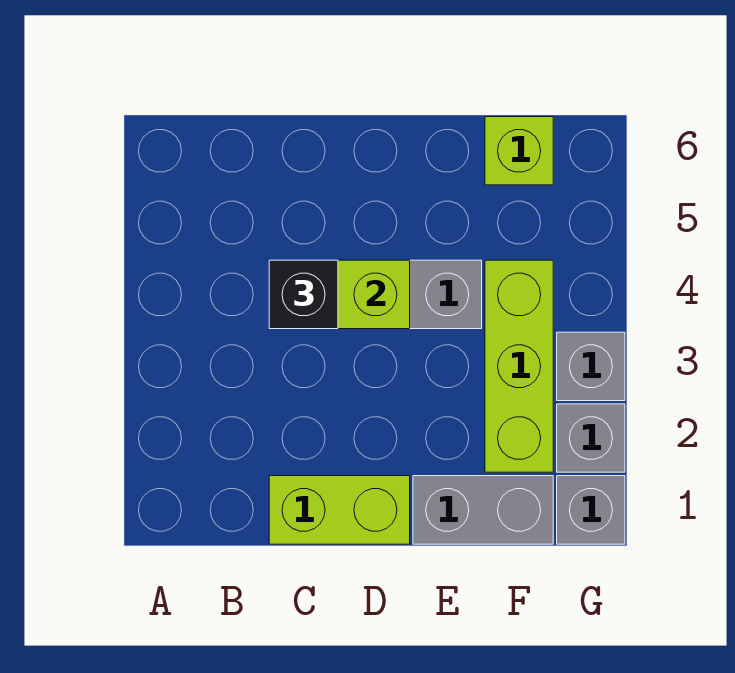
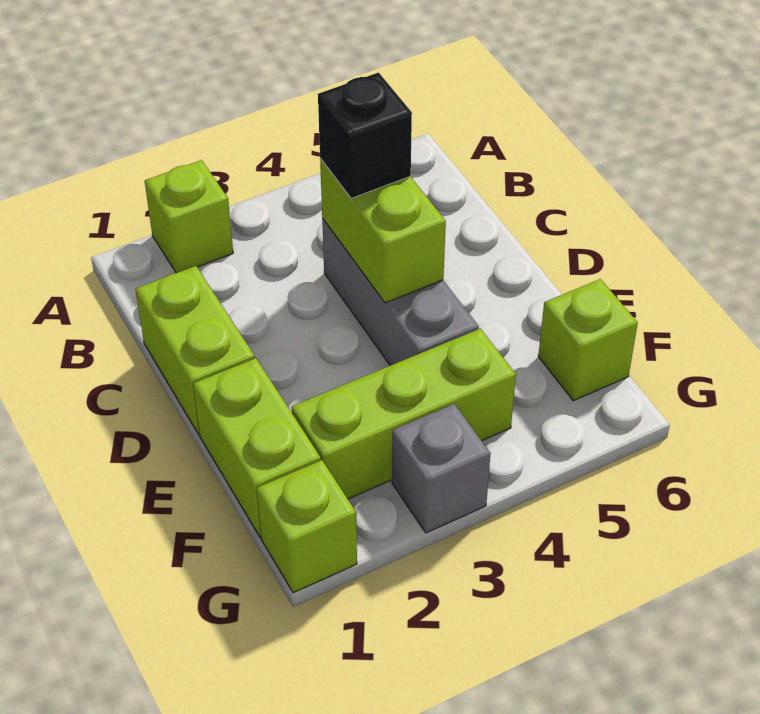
none -> lime brick A2 level 1
grey brick E1:F1 level 1 -> lime brick E1:F1 level 1
grey brick G1 level 1 -> lime brick G1 level 1
grey brick G2 level 1 -> none

